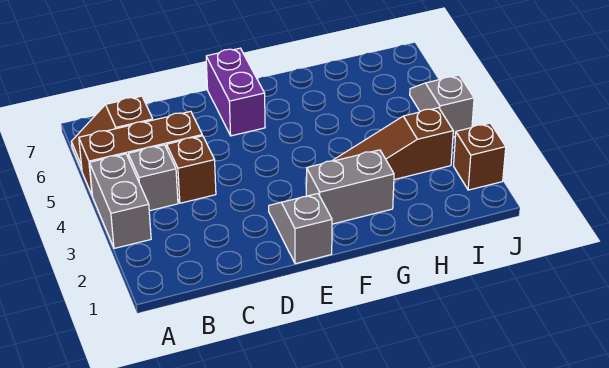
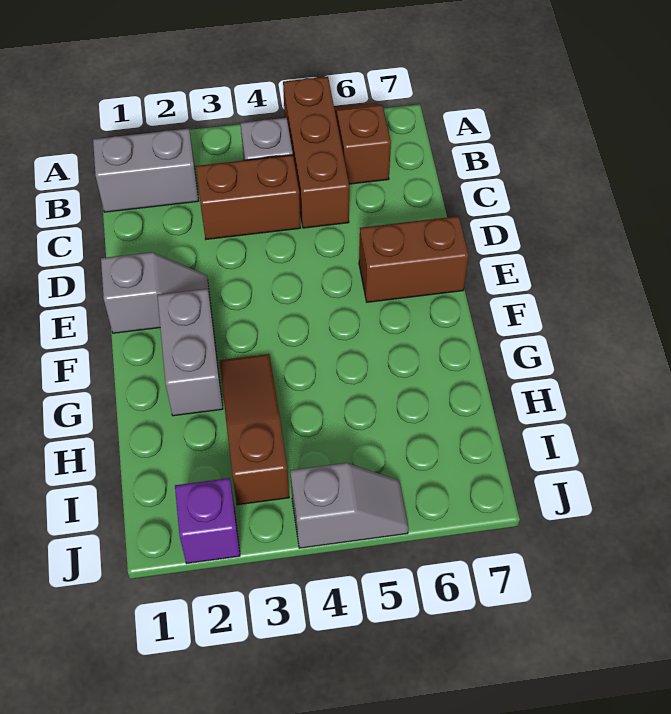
grey brick A3:A4 level 1 -> grey brick B1:B2 level 1
brown brick C4 level 1 -> brown brick C3:C4 level 1
purple brick E6:E7 level 1 -> brown brick E6:E7 level 1
brown brick J2 level 1 -> purple brick J2 level 1

